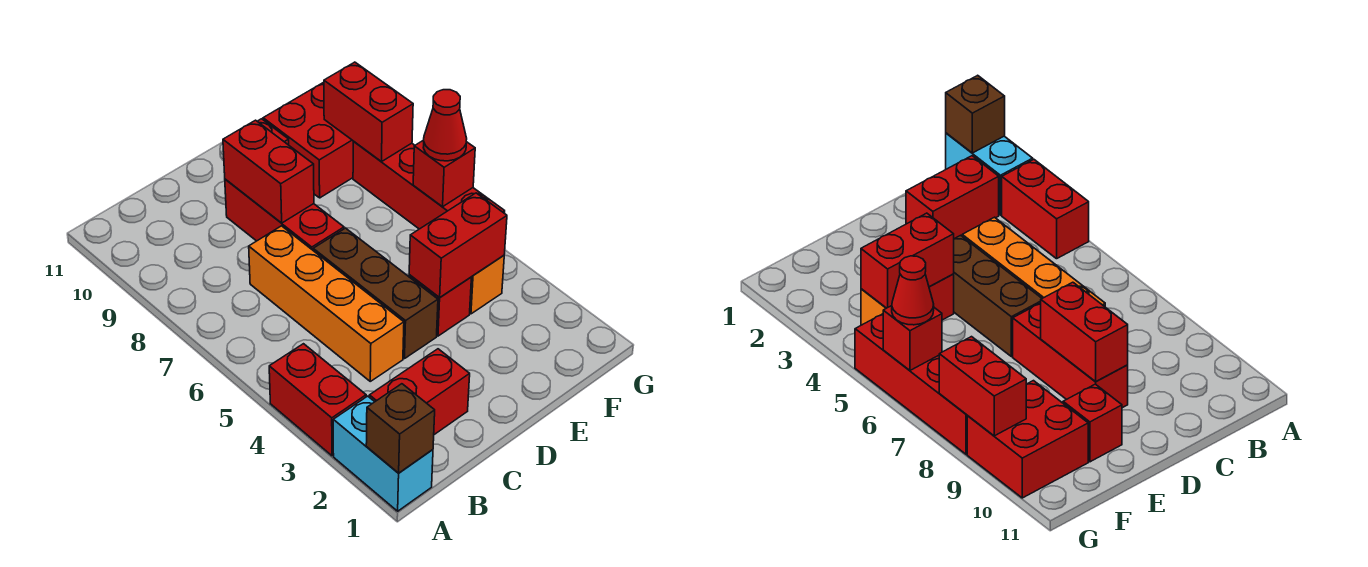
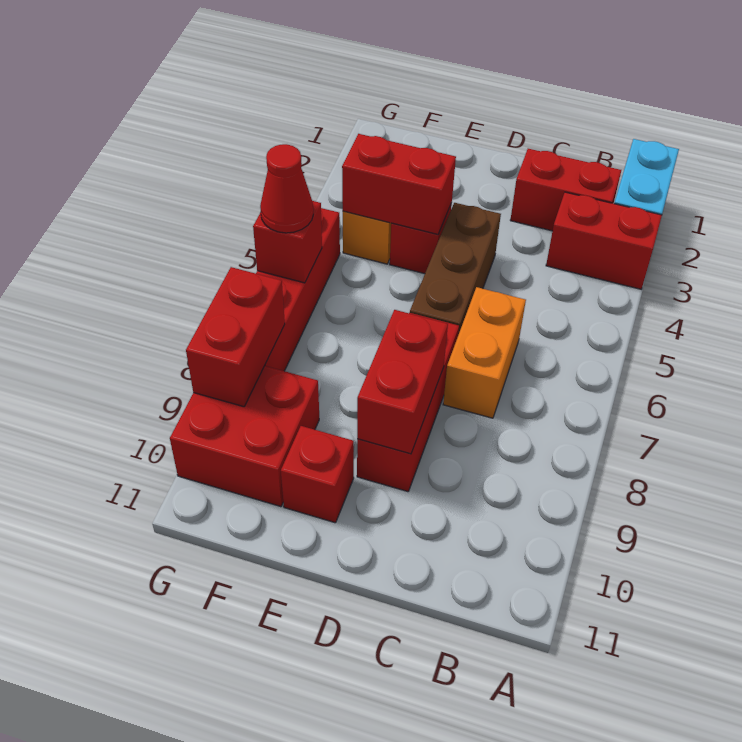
brown brick A1 level 2 -> none
red brick A3:A4 level 1 -> red brick A3:B3 level 1
orange brick C4:C7 level 1 -> orange brick C6:C7 level 1

